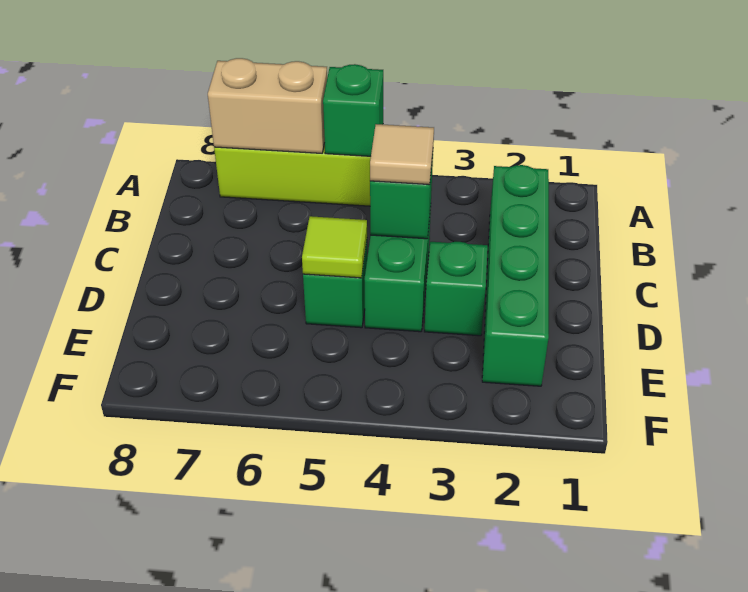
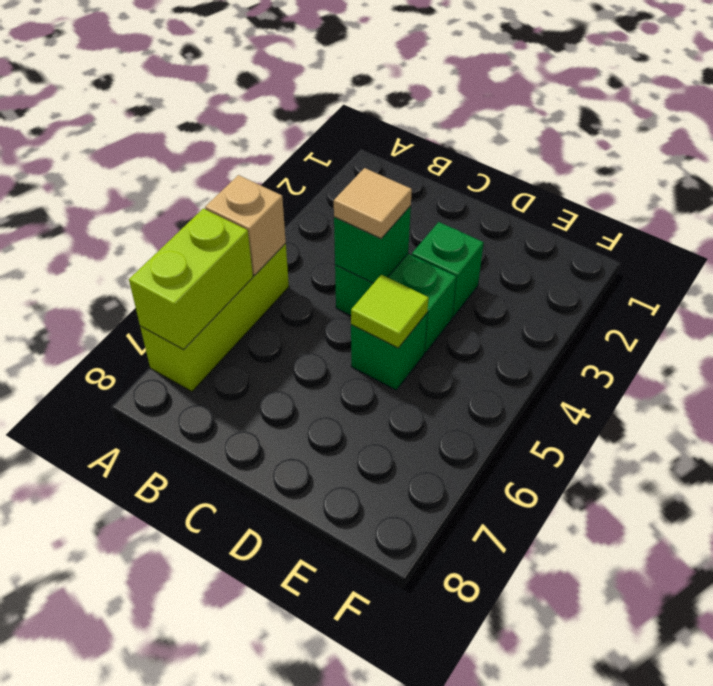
green brick A5 level 2 -> tan brick A5 level 2
tan brick A6:A7 level 2 -> lime brick A6:A7 level 2
green brick B2:E2 level 1 -> none

